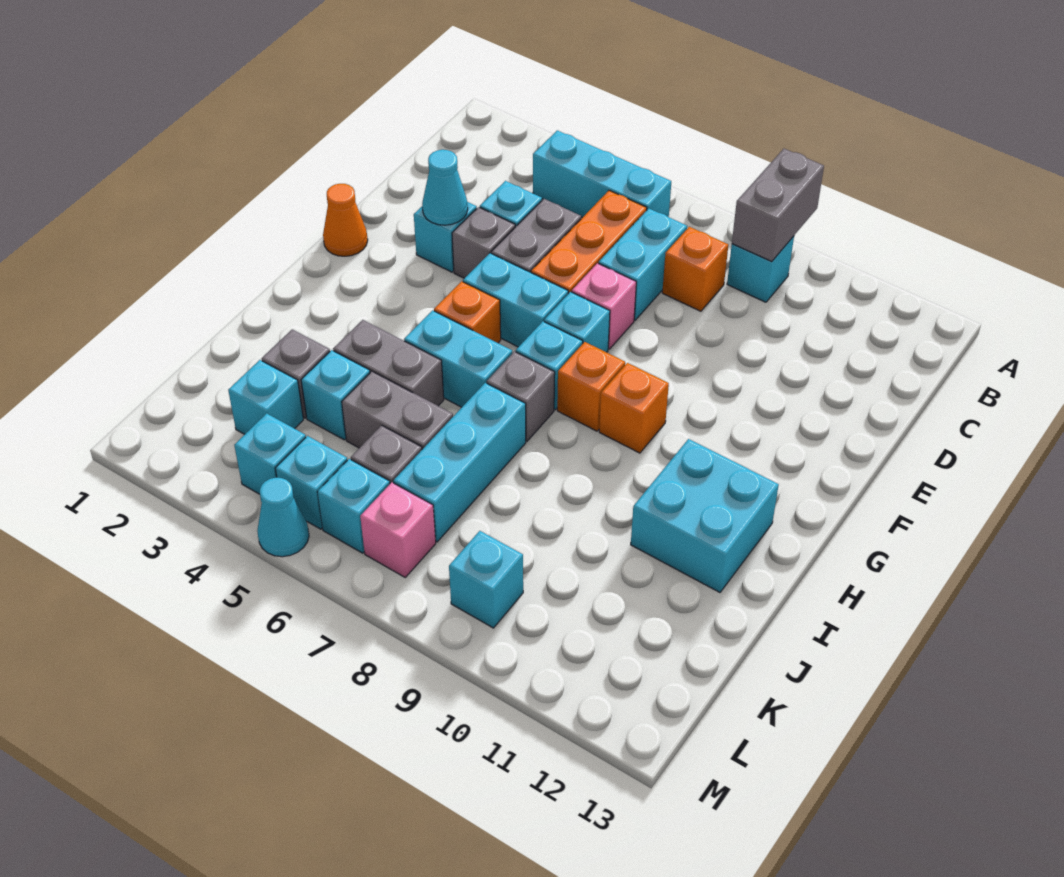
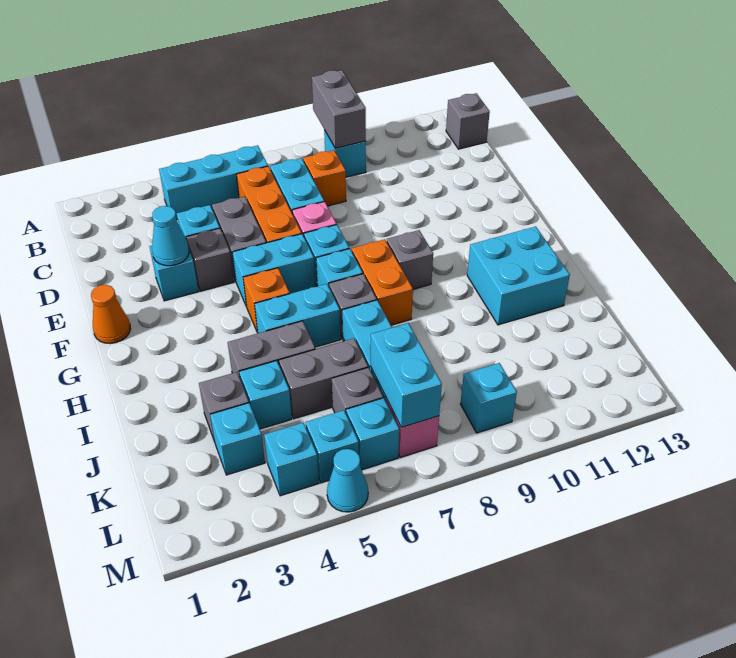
none -> grey brick B13 level 1
orange brick G8 level 1 -> orange brick G8:H8 level 1
orange brick G9 level 1 -> grey brick G9 level 1
none -> cyan brick K7:L7 level 2

